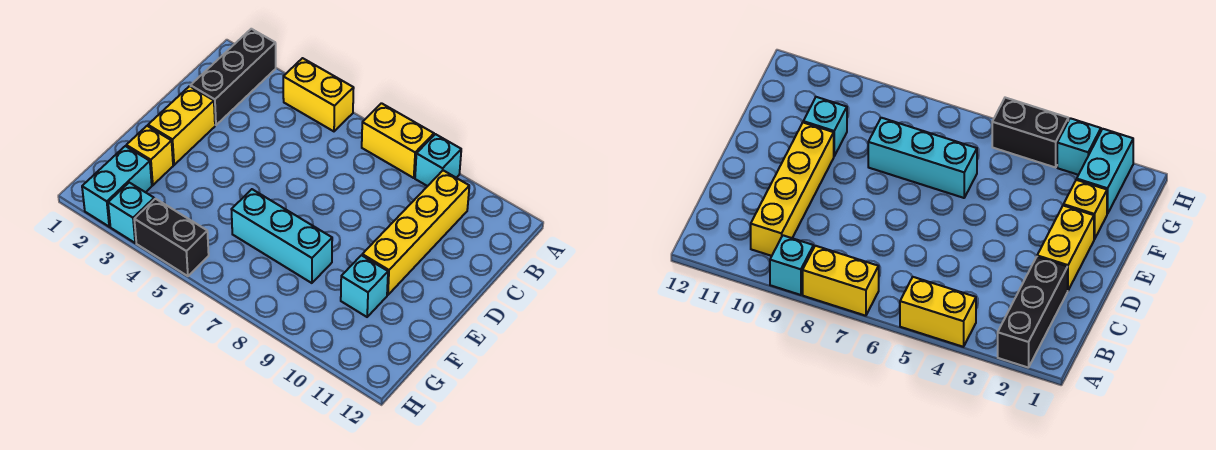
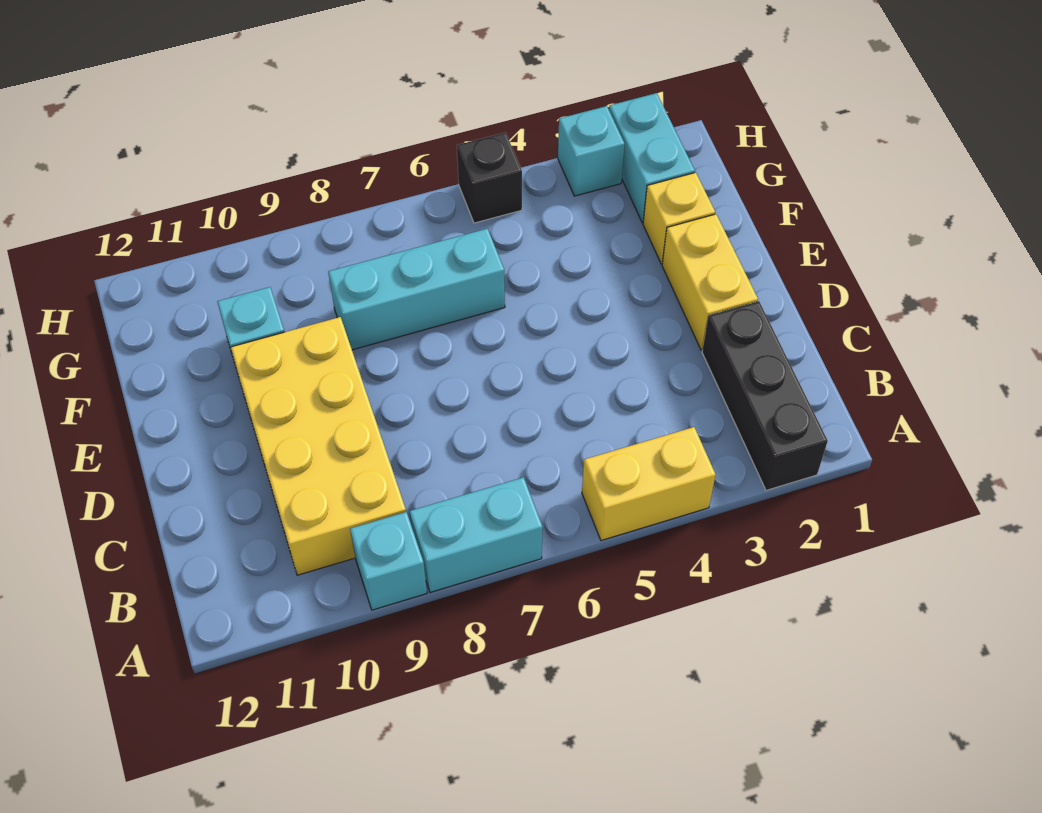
yellow brick A7:A8 level 1 -> cyan brick A7:A8 level 1
yellow brick B10:E10 level 1 -> yellow brick B9:E10 level 1
black brick H4:H5 level 1 -> black brick H5 level 1

